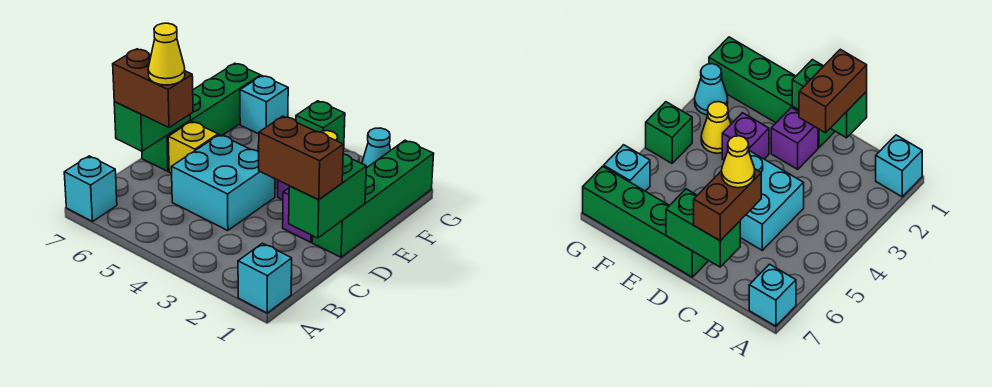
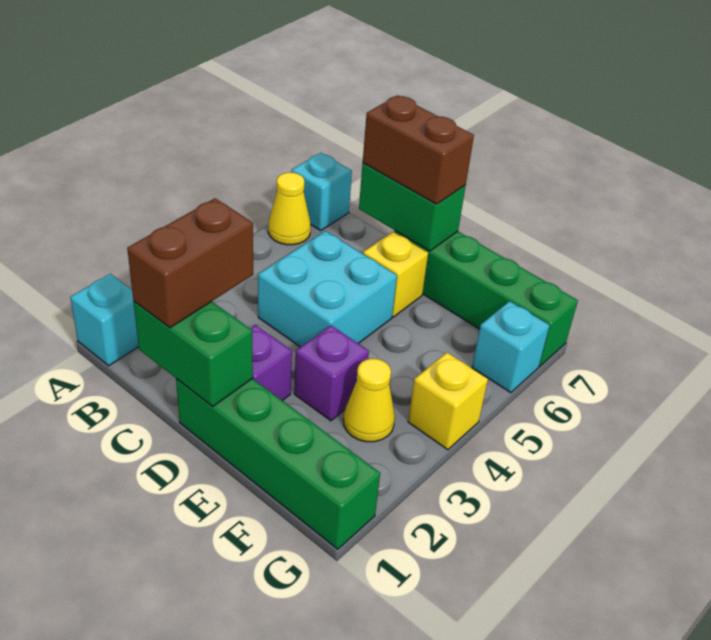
brown brick C6:C7 level 3 -> brown brick C7:D7 level 3
yellow cone C6 level 4 -> yellow cone A6 level 1
cyan cone G2 level 1 -> none
green brick G4 level 1 -> yellow brick G4 level 1

